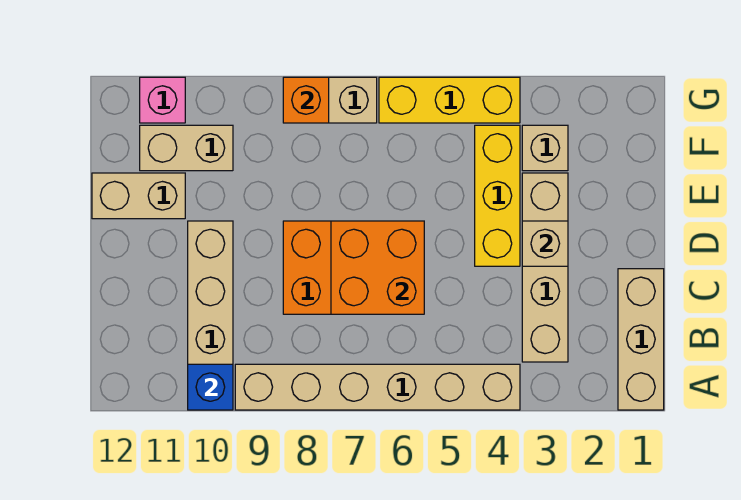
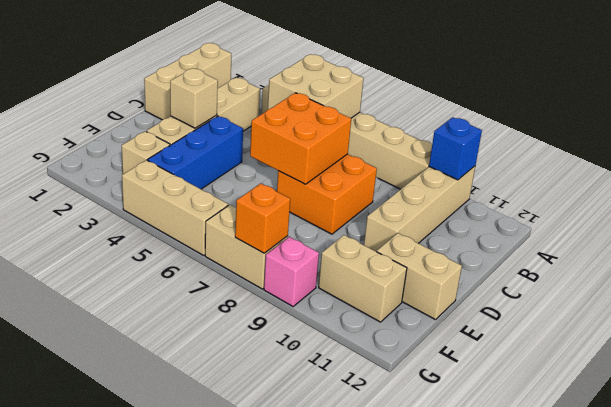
none -> tan brick A5:B6 level 2
yellow brick D4:F4 level 1 -> blue brick D4:F4 level 1
yellow brick G4:G6 level 1 -> tan brick G4:G6 level 1
pink brick G11 level 1 -> pink brick G9 level 1

